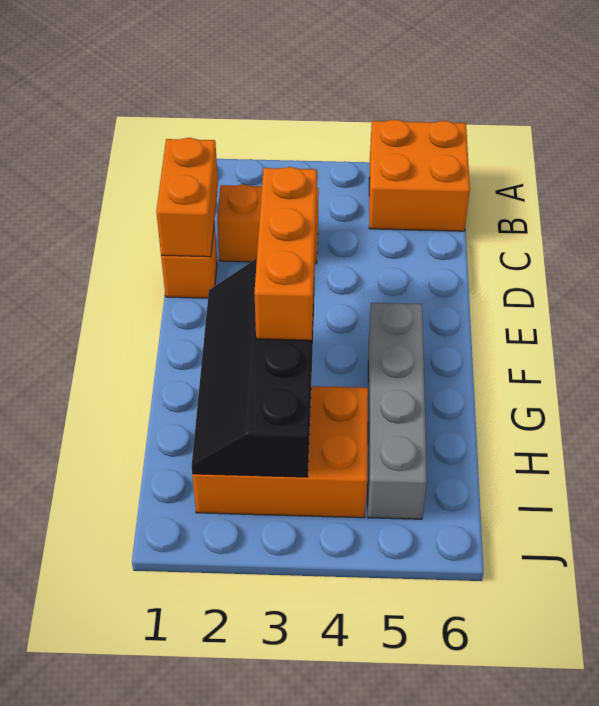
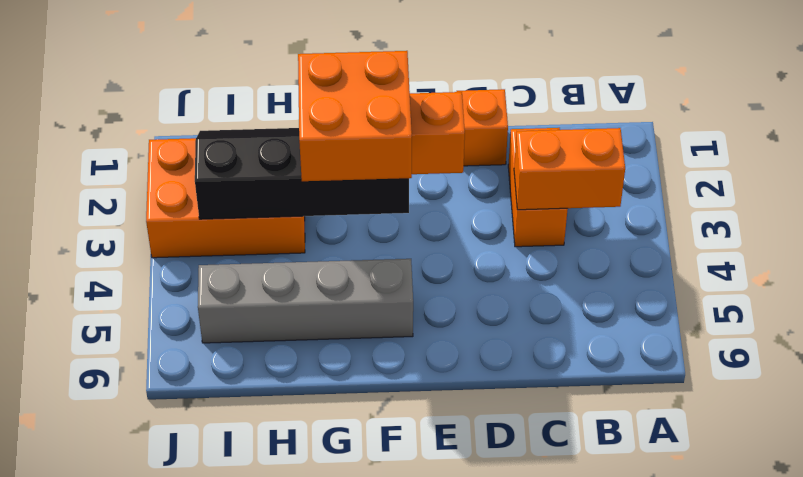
orange brick A5:B6 level 1 -> orange brick F3:G4 level 4
orange brick C1:D1 level 2 -> orange brick B3:C3 level 2
orange brick H2:I4 level 1 -> orange brick H2:J3 level 1

